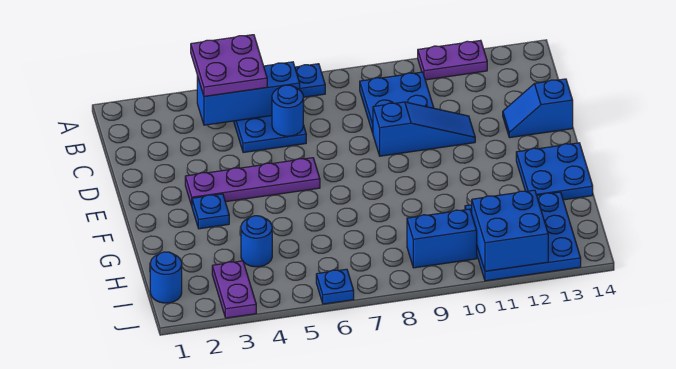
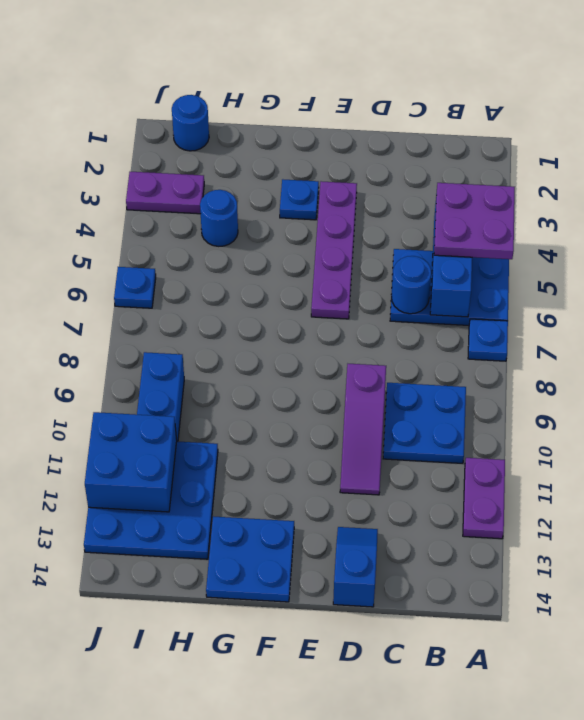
blue slope D9:D11 level 1 top 9 -> purple slope D9:D11 level 1 top 9

